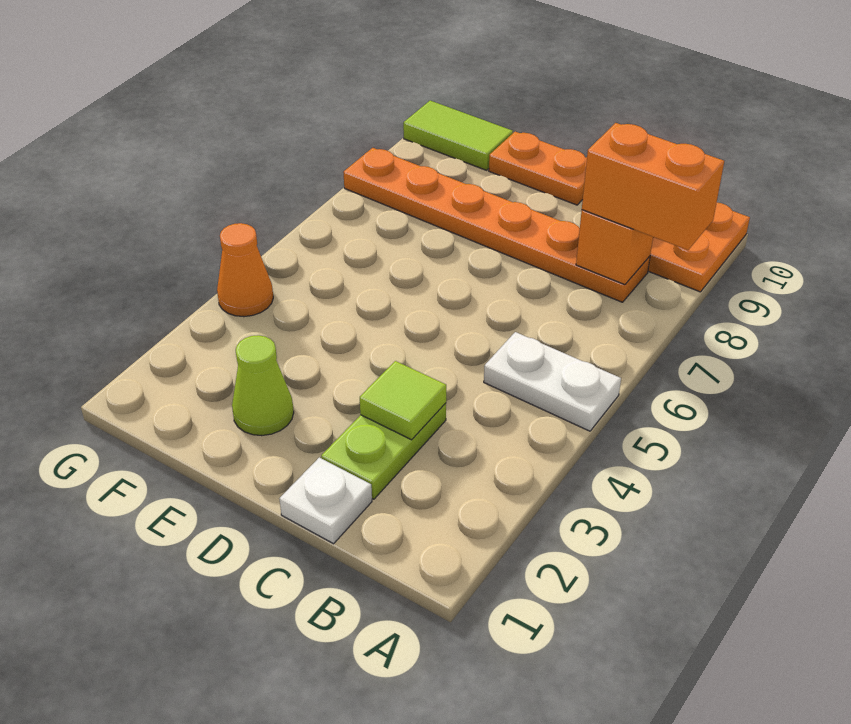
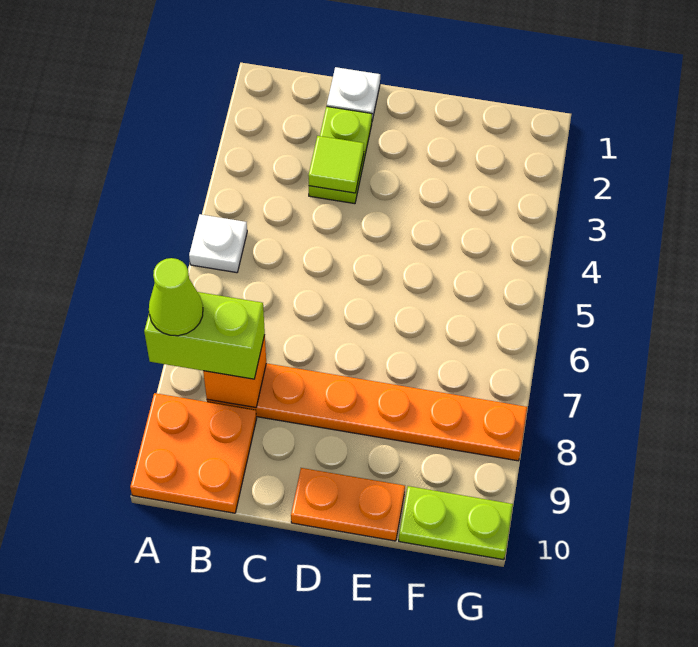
white plate A5:B5 level 1 -> white plate A5 level 1
orange brick A8:B8 level 3 -> lime brick A8:B8 level 3
lime cone E2 level 1 -> lime cone A8 level 4
lime tile F10:G10 level 1 -> lime plate F10:G10 level 1
orange cone G4 level 1 -> none

